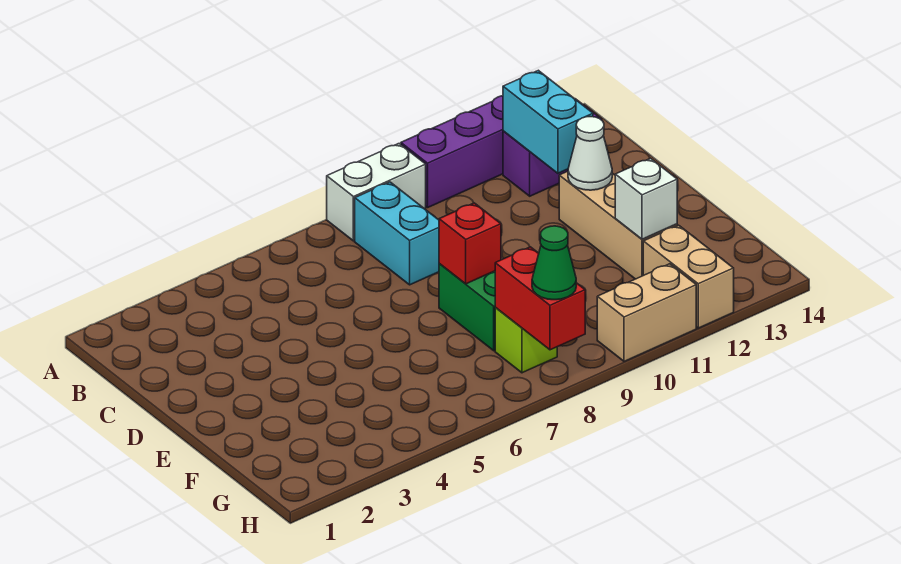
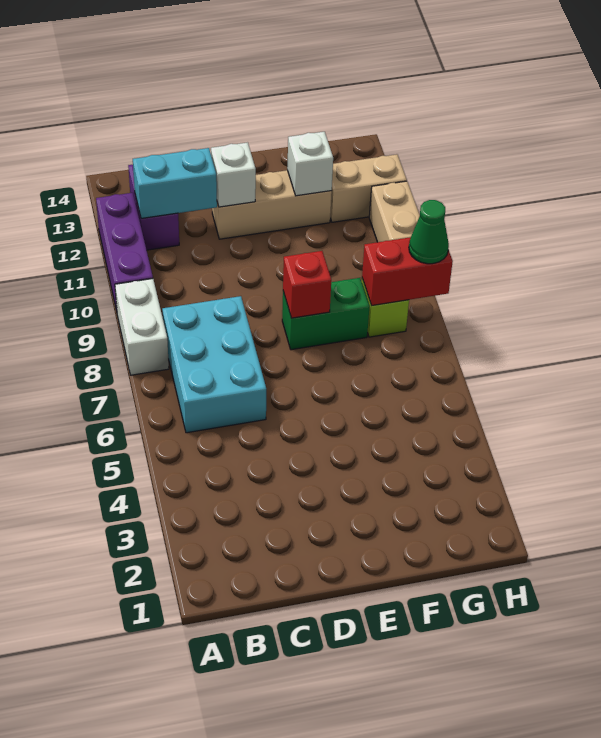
cyan brick B8:C8 level 1 -> cyan brick B6:C8 level 1
white cone D12 level 2 -> white brick D12 level 2

